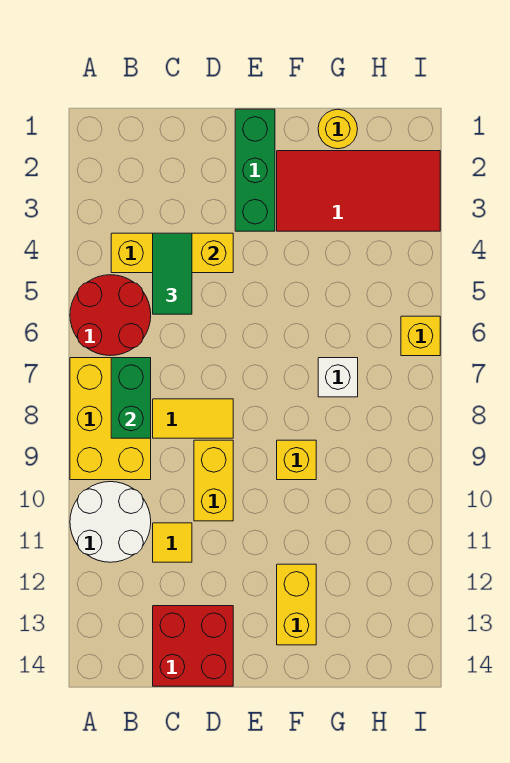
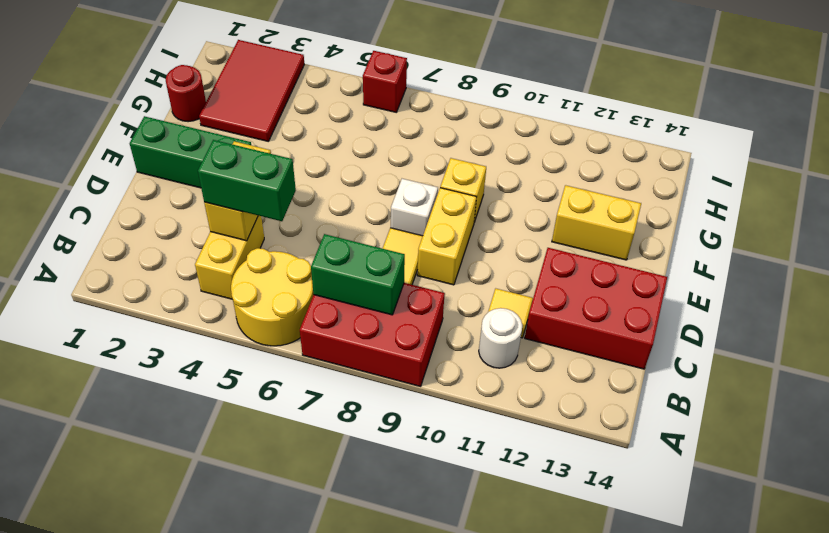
red round brick A5:B6 level 1 -> yellow round brick A5:B6 level 1
yellow brick A7:B9 level 1 -> red brick A7:B9 level 1
white round brick A10:B11 level 1 -> white round brick B11 level 1
green tile C4:C5 level 3 -> green brick C4:C5 level 3
red brick C13:D14 level 1 -> red brick C12:D14 level 1
yellow brick D9:D10 level 1 -> yellow brick D9:E9 level 1
red tile F2:I3 level 1 -> red tile G2:I3 level 1
yellow round brick G1 level 1 -> red round brick G1 level 1
white brick G7 level 1 -> white brick E8 level 1
yellow brick I6 level 1 -> red brick I6 level 1

